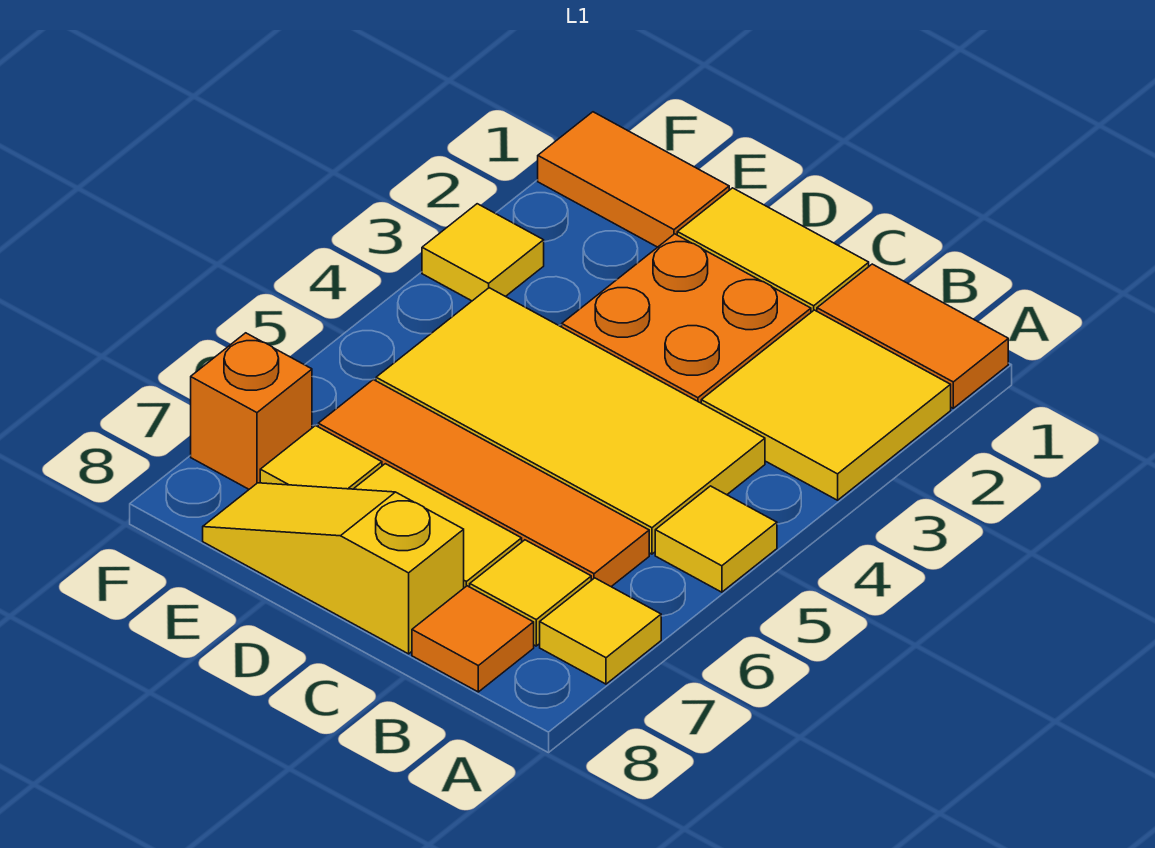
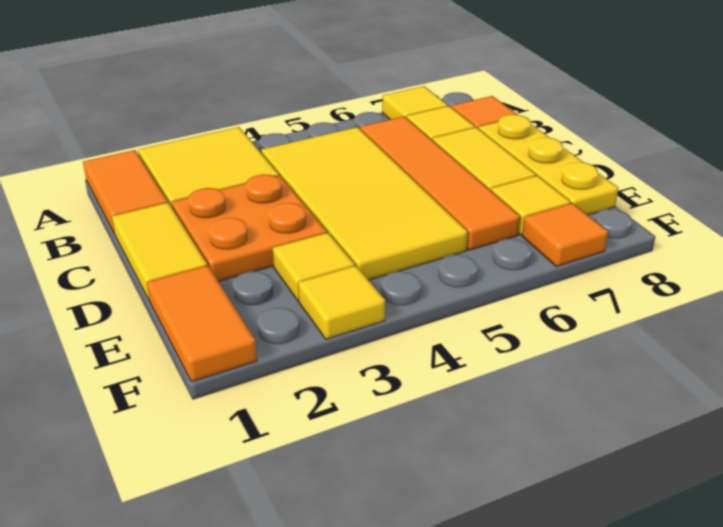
yellow tile A5 level 1 -> yellow tile E3 level 1
yellow slope C8:E8 level 1 top C -> yellow plate C8:E8 level 1
orange brick F7 level 1 -> orange tile F7 level 1

